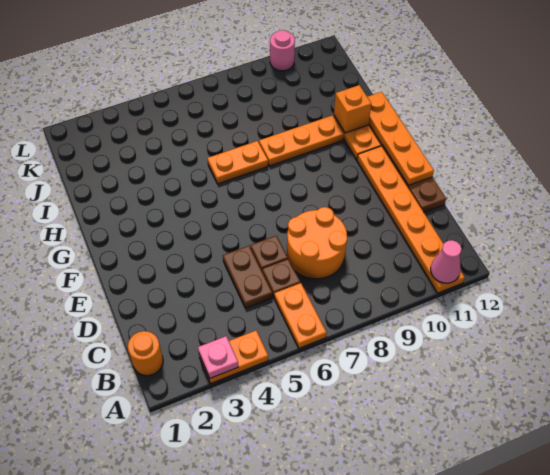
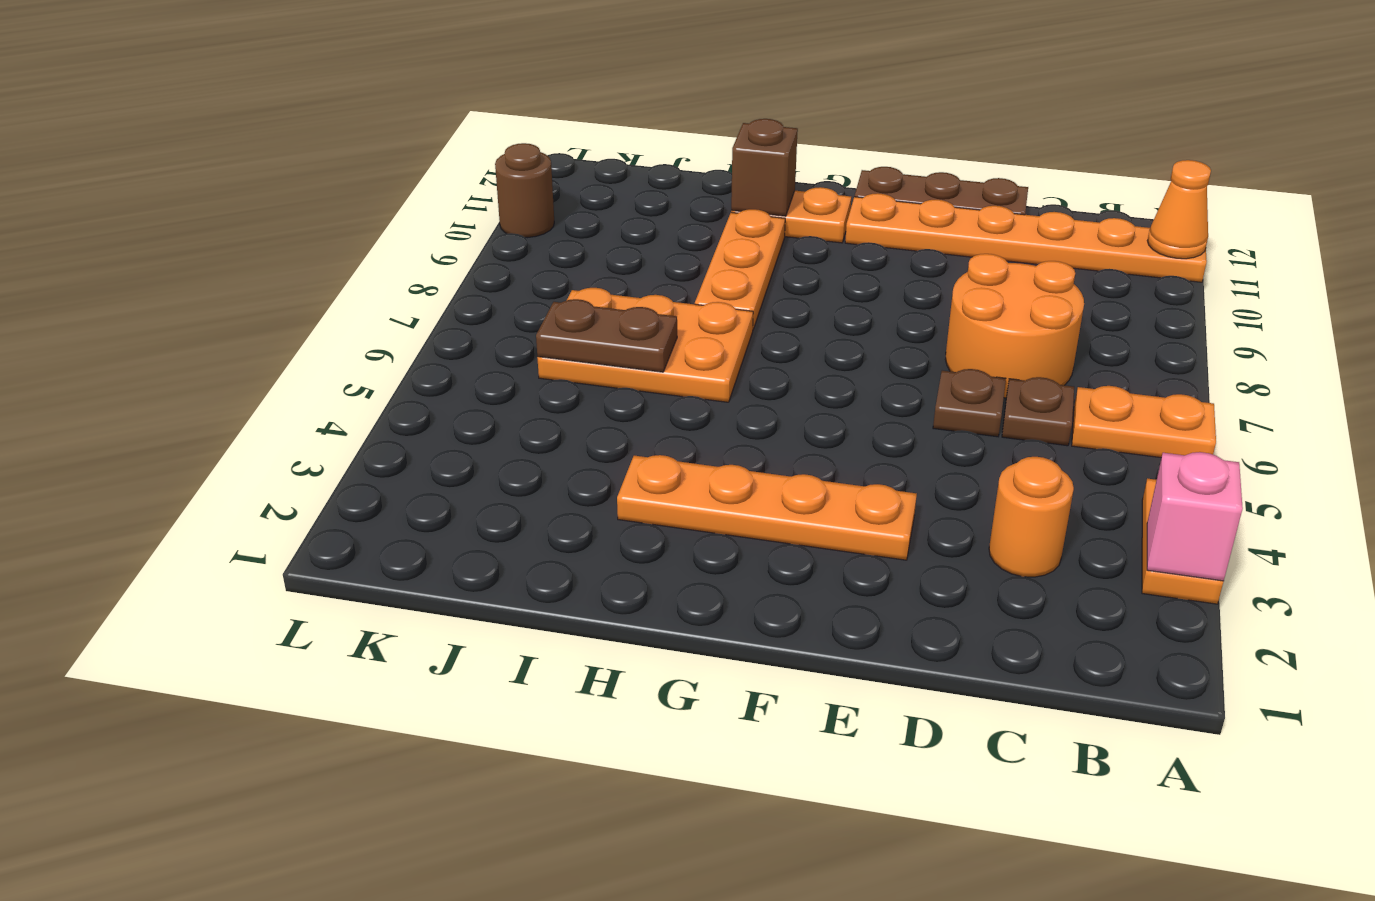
pink plate A3 level 2 -> pink brick A3 level 2
pink cone A11 level 2 -> orange cone A11 level 2
orange round brick B1 level 1 -> orange round brick C3 level 1
brown plate C5:D5 level 1 -> brown plate I6:J6 level 2
orange plate E12:H12 level 2 -> orange plate E3:H3 level 1
orange plate H6:H7 level 1 -> orange plate H6:J7 level 1
orange brick H11 level 2 -> brown brick H11 level 2
pink round brick L10 level 1 -> brown round brick L10 level 1

